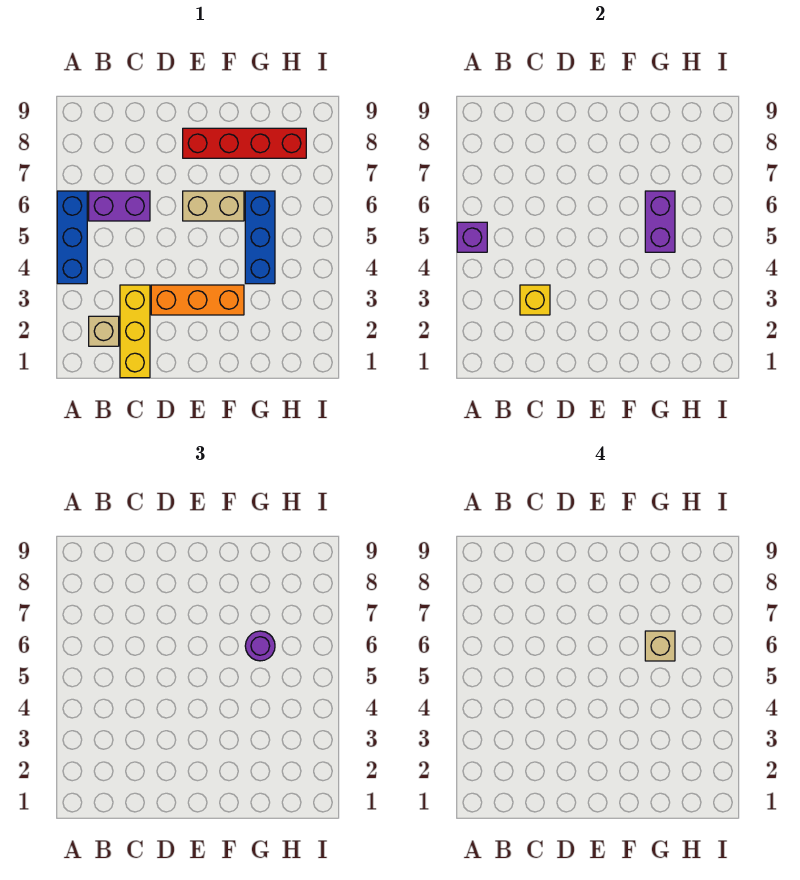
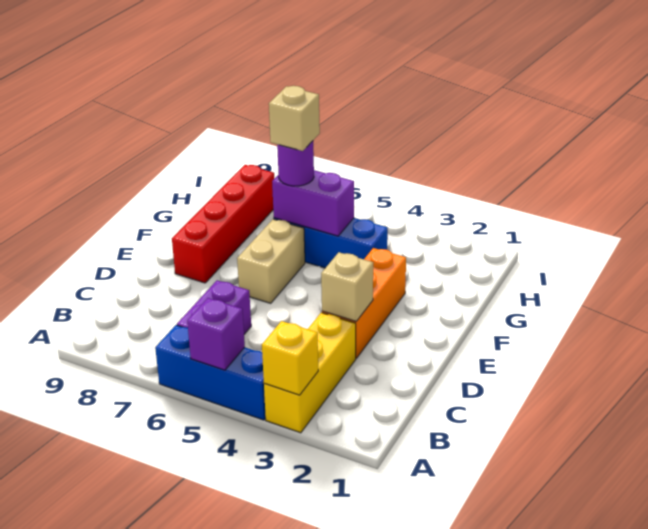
tan brick B2 level 1 -> tan brick D3 level 2
yellow brick C1:C3 level 1 -> yellow brick A3:C3 level 1
yellow brick C3 level 2 -> yellow brick A3 level 2

